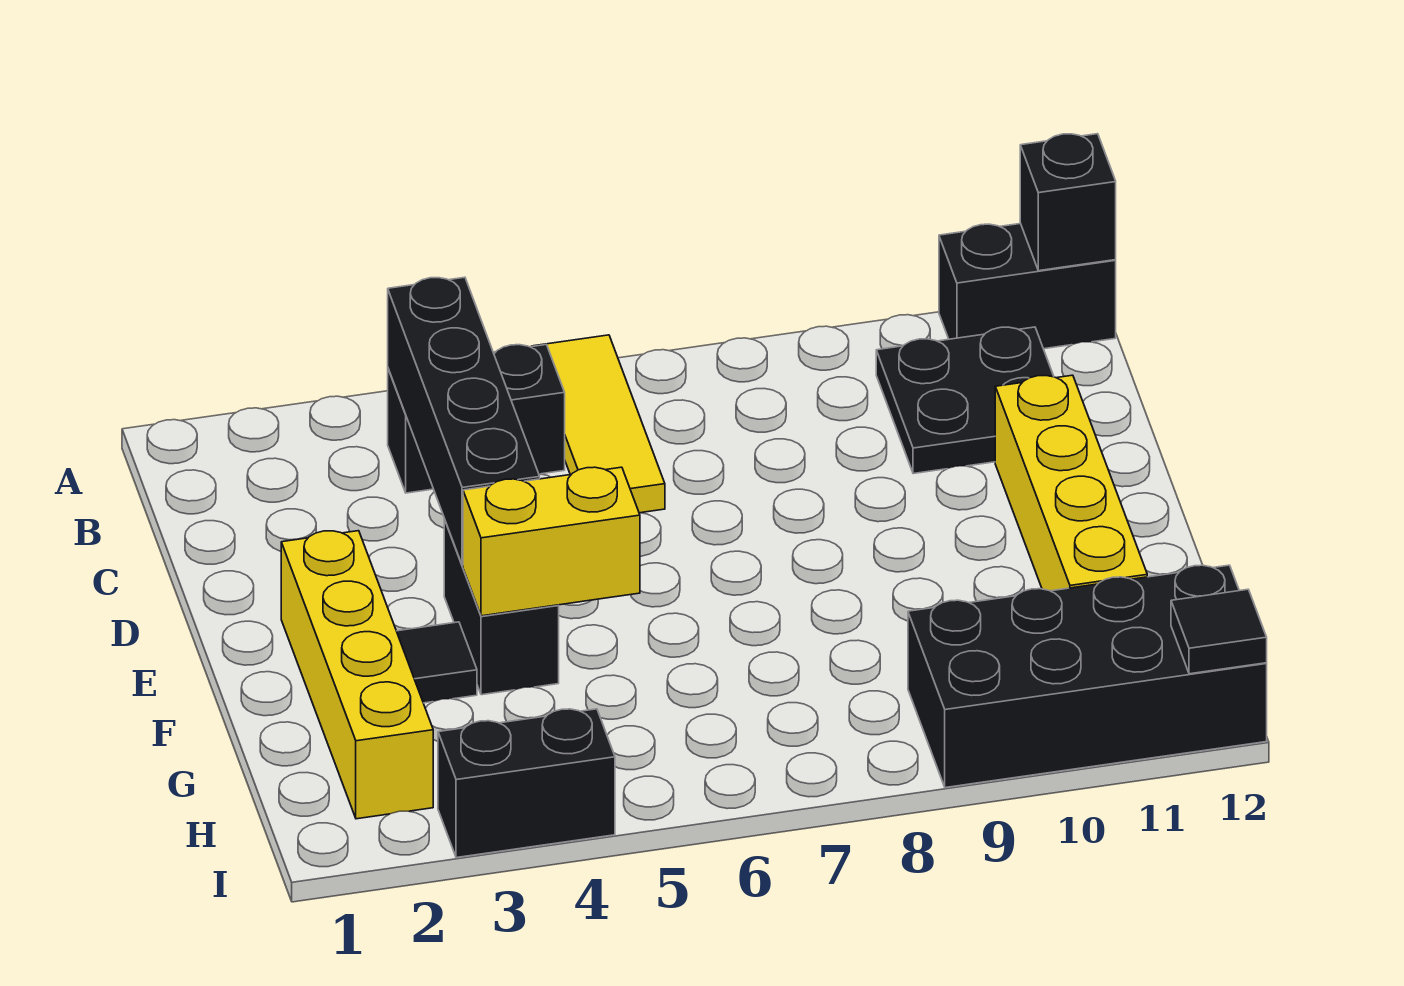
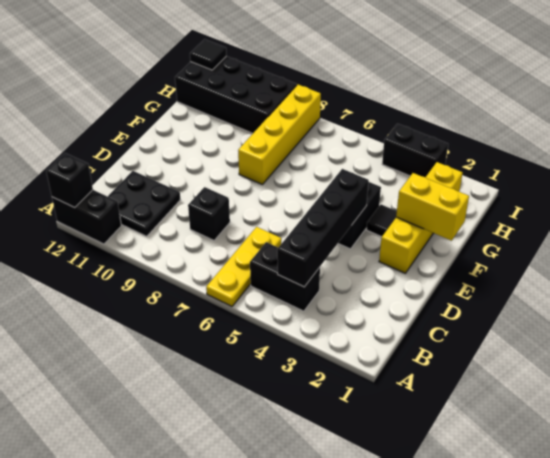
yellow tile A6:C6 level 1 -> yellow plate A6:C6 level 1
none -> black brick C8 level 1
yellow brick D11:G11 level 1 -> yellow brick F8:I8 level 1
yellow brick F4:F5 level 2 -> yellow brick F1:F2 level 2

